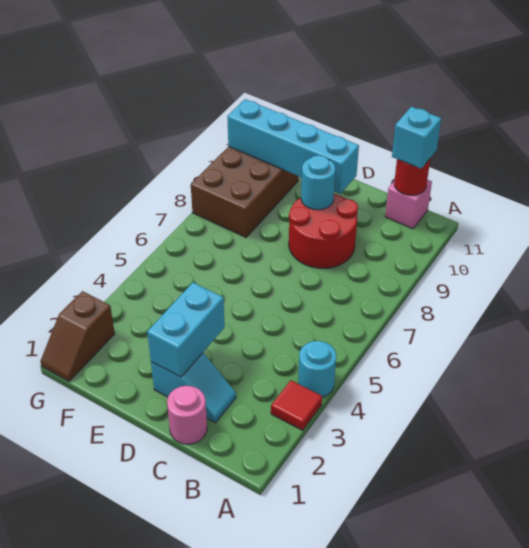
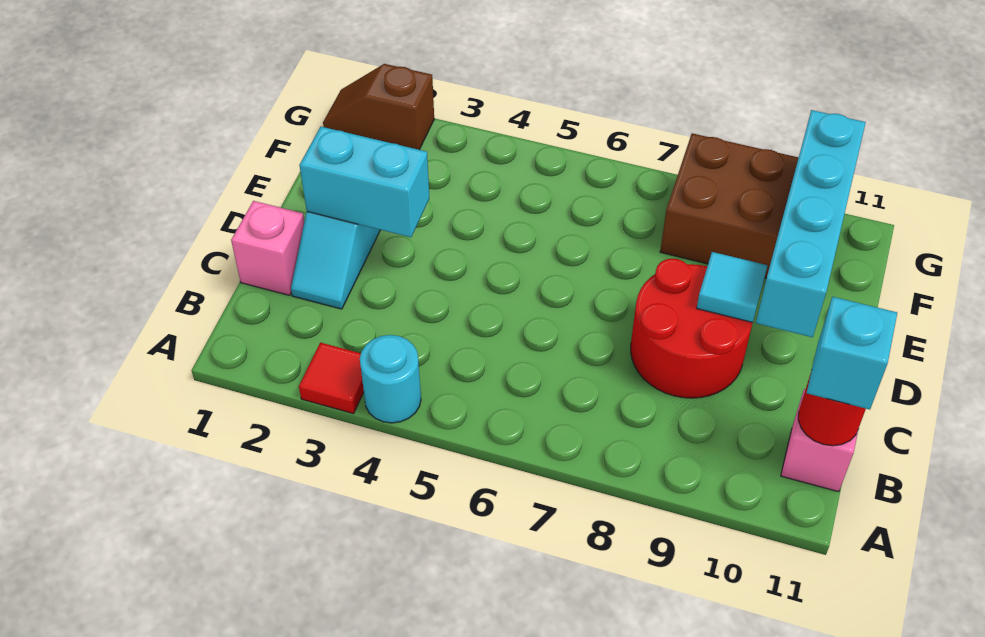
pink round brick C1 level 1 -> pink brick C1 level 1
cyan round brick D9 level 2 -> cyan tile D9 level 2

